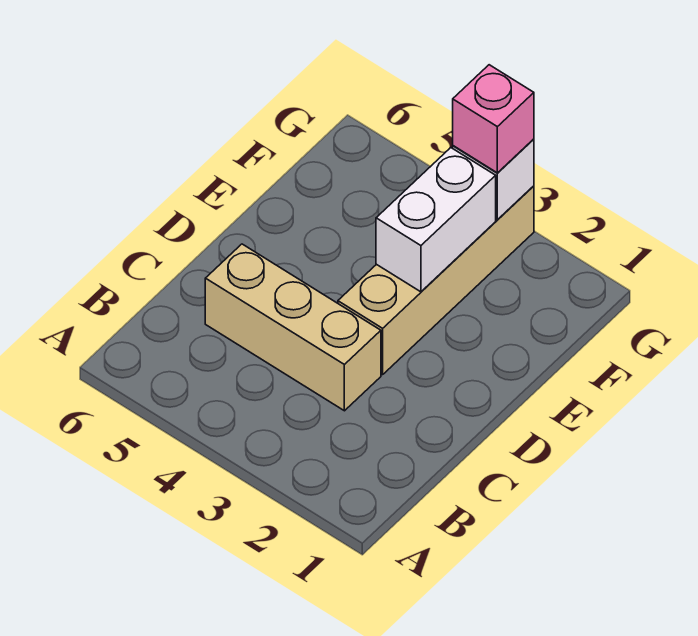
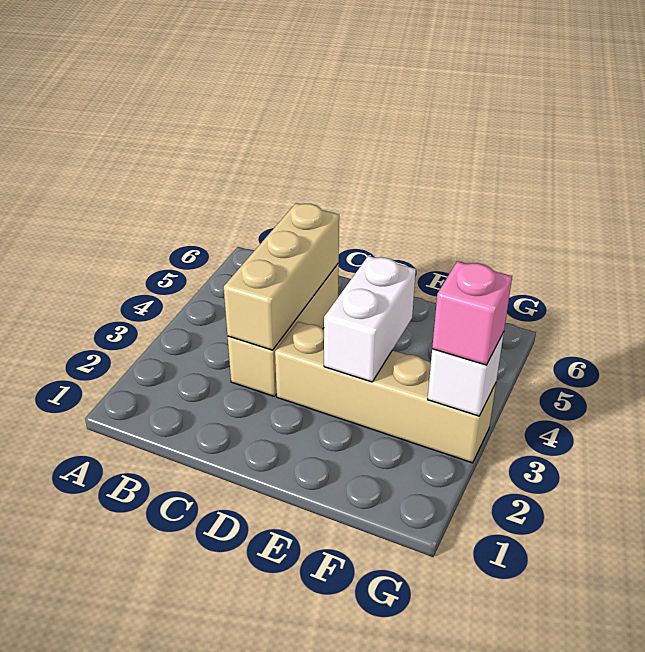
none -> tan brick C3:C5 level 2
white brick E3:F3 level 2 -> white brick E3:E4 level 2

